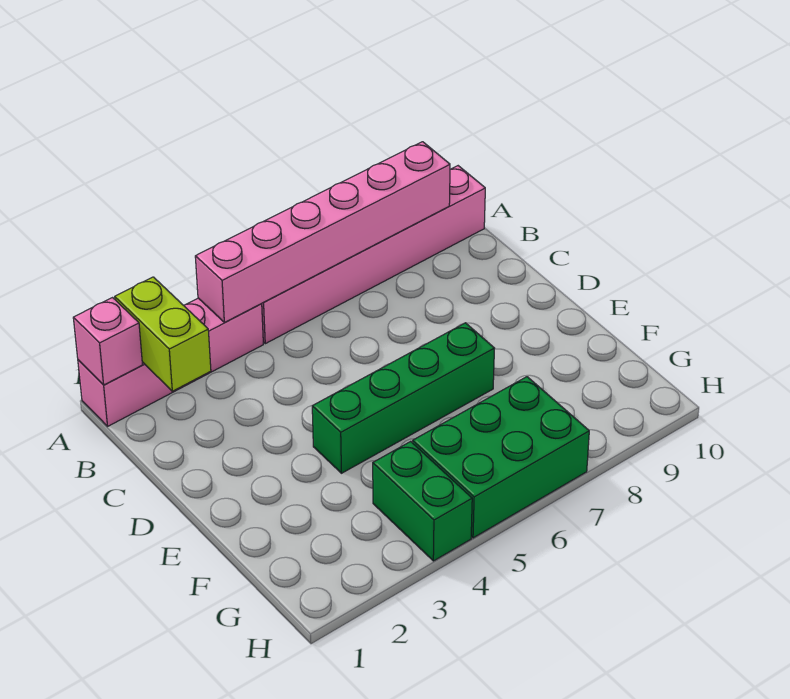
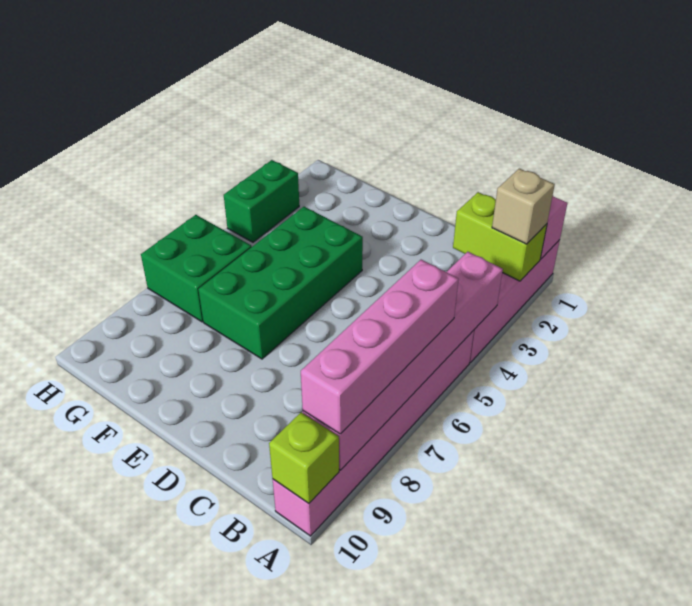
none -> tan brick A2 level 3
none -> pink brick A6:A9 level 3
none -> lime brick A10 level 2
green brick E4:E7 level 1 -> green brick E4:F7 level 1
green brick G4:H4 level 1 -> green brick H3:H4 level 1
green brick G5:H7 level 1 -> green brick G6:H7 level 1

